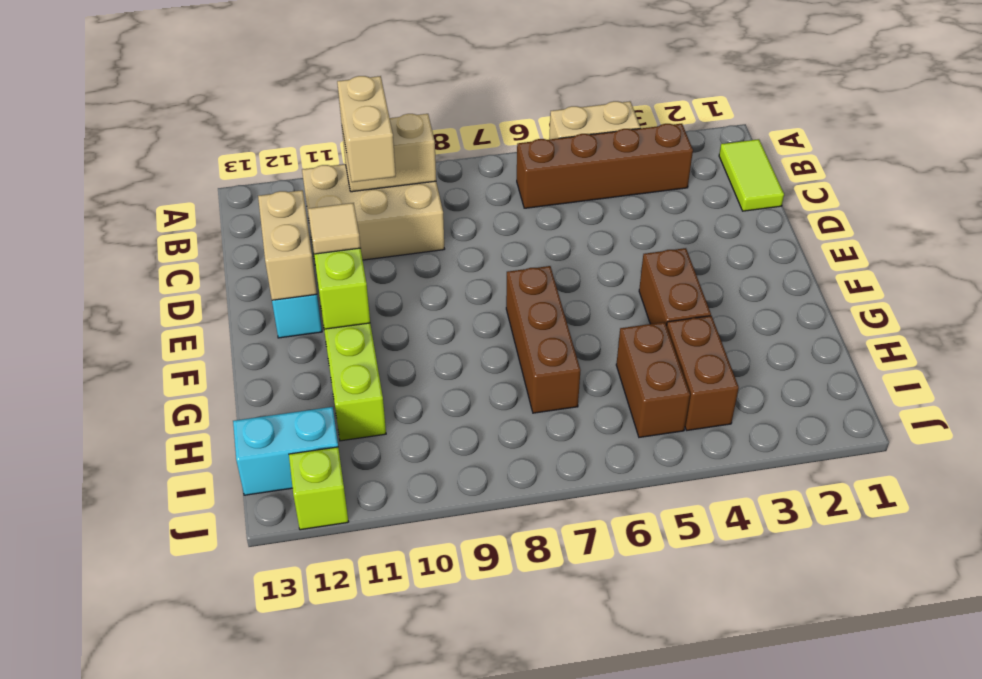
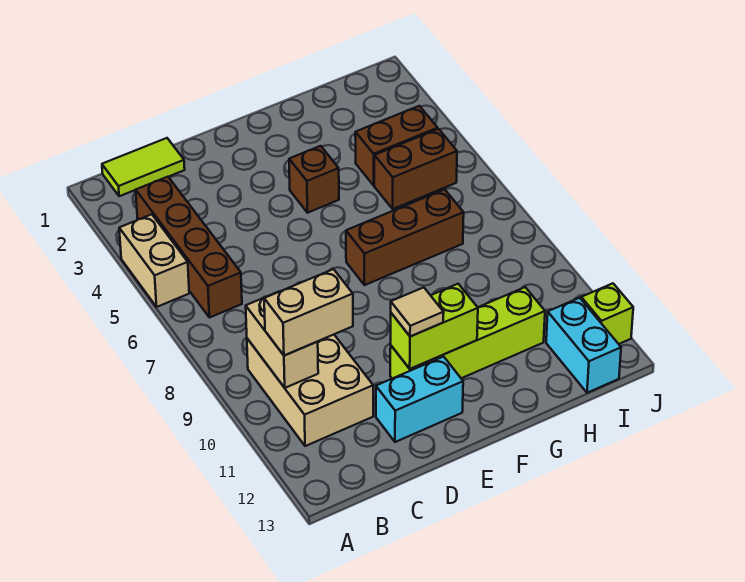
tan brick D12:E12 level 2 -> none
brown brick F4:G4 level 1 -> brown brick F4 level 1

